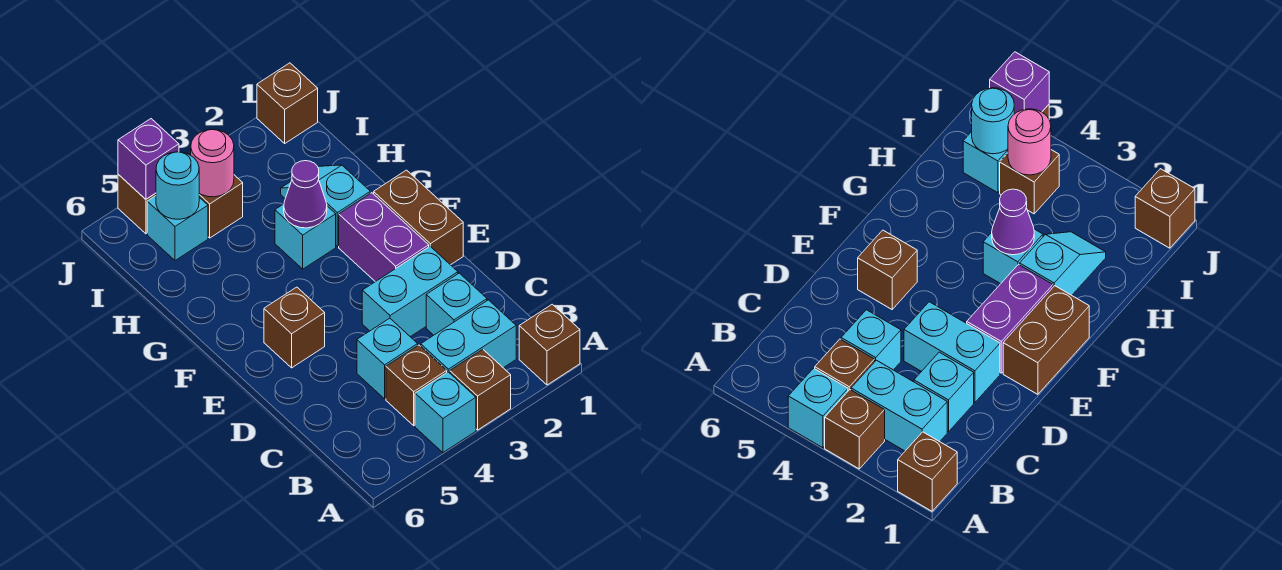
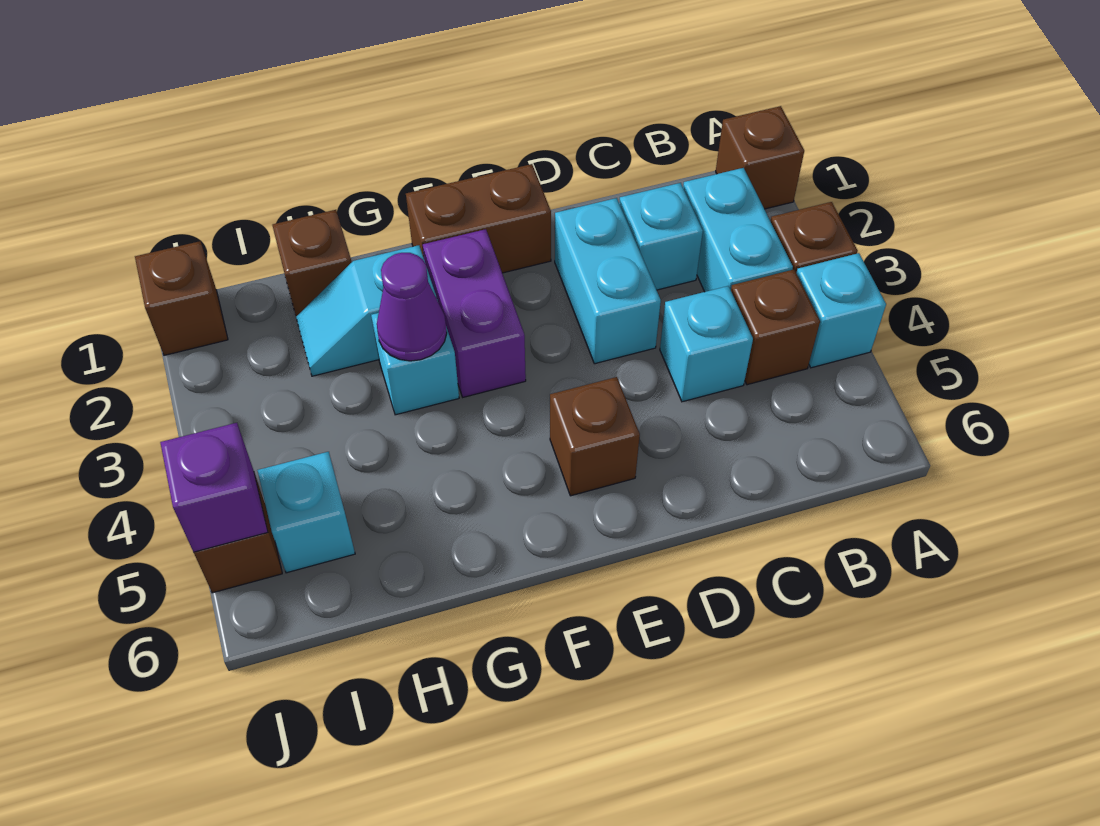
purple brick E2:F2 level 1 -> purple brick F2:F3 level 1
brown brick I4 level 1 -> brown brick H1 level 1
pink round brick I4 level 2 -> none
cyan round brick I5 level 2 -> none

